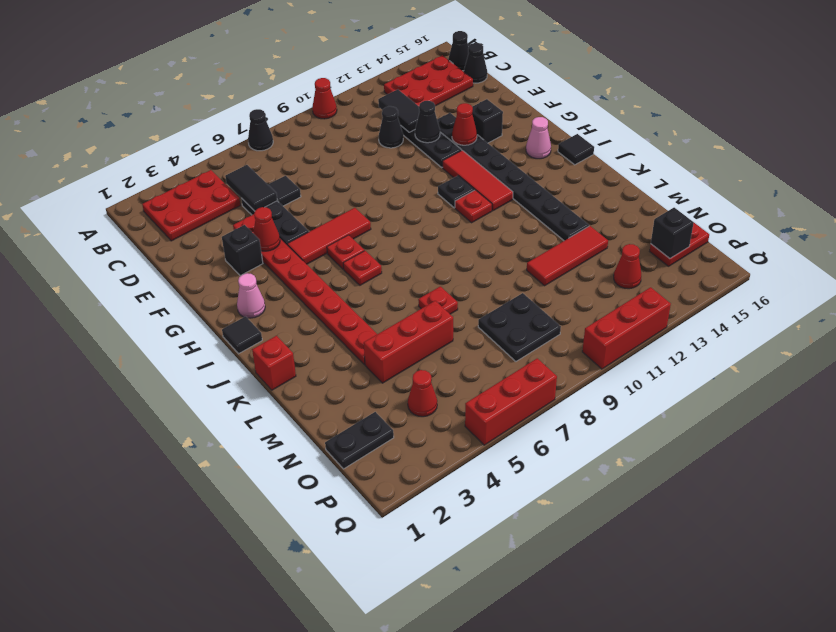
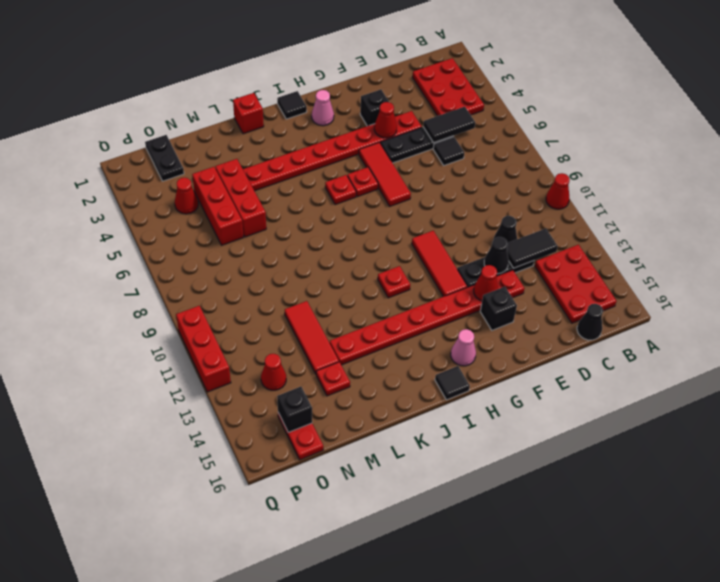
black cone A7 level 1 -> none
black cone B16 level 1 -> none
black plate E13:L13 level 1 -> red plate E13:L13 level 1
red tile G12:I12 level 1 -> red tile G10:G12 level 1
black plate H11 level 1 -> none
red plate L7 level 1 -> red plate M14 level 1
black plate N8:O9 level 1 -> none
red brick Q5:Q7 level 1 -> red brick N4:N6 level 1

